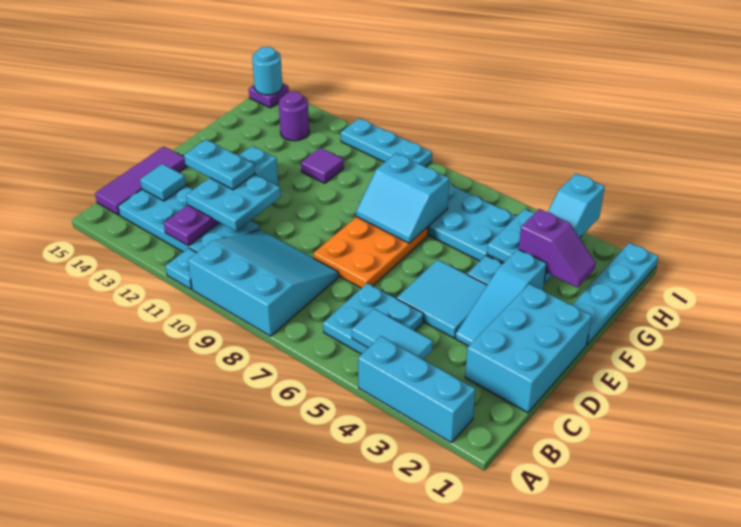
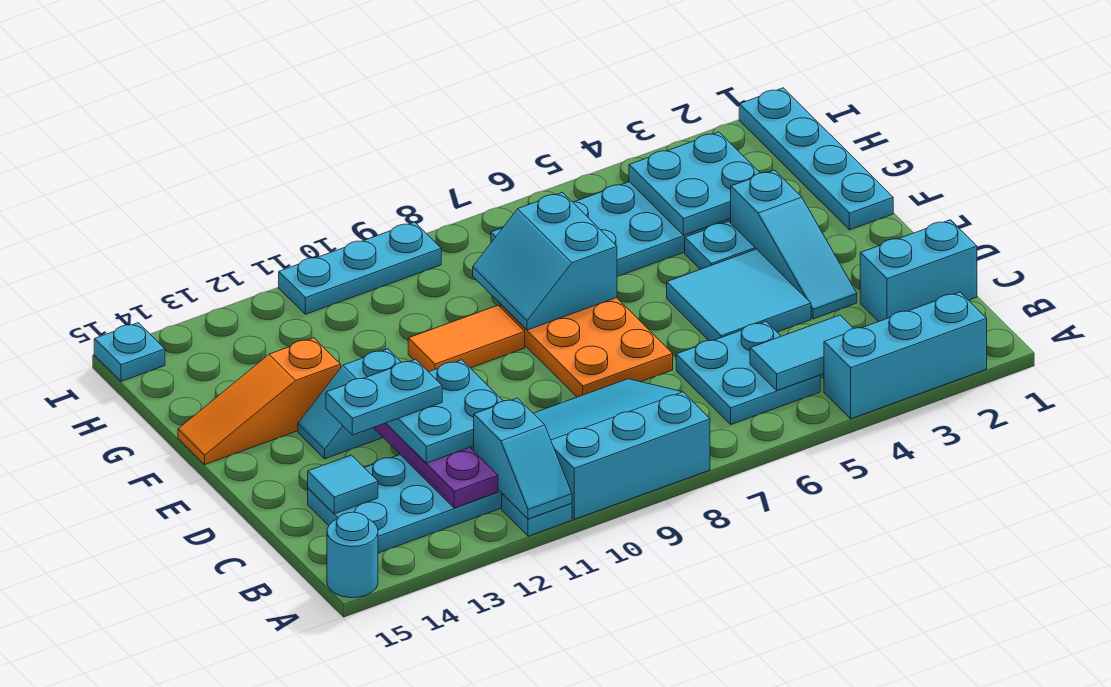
purple tile B15:D15 level 1 -> none
cyan brick C1:E2 level 1 -> cyan brick C1:C2 level 1
cyan slope F7:G8 level 2 top G -> cyan slope F7:G8 level 2 top 7
none -> orange tile F9:F10 level 1
none -> orange slope F13:F15 level 1 top 13
purple slope G2:G3 level 3 top 3 -> none
purple tile G11 level 1 -> none
cyan slope H3:I3 level 3 top I -> cyan slope A11:B11 level 2 top B
purple round brick H13 level 1 -> none
purple plate I15 level 1 -> cyan plate I15 level 1
cyan round brick I15 level 2 -> cyan round brick A15 level 1

